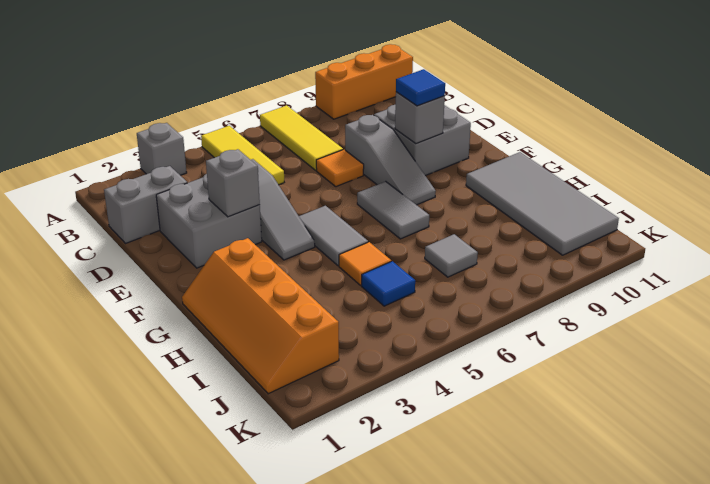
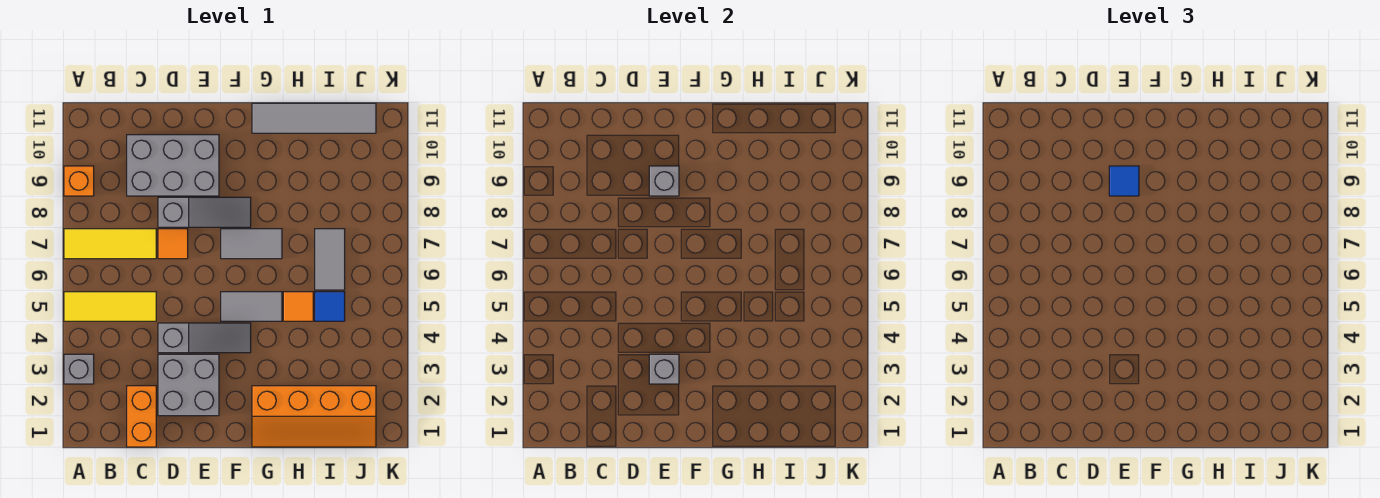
orange brick A9:A11 level 1 -> orange brick A9 level 1
grey brick C1:C2 level 1 -> orange brick C1:C2 level 1
grey brick D9:E10 level 1 -> grey brick C9:E10 level 1
grey tile G10:J11 level 1 -> grey tile G11:J11 level 1
grey tile I7 level 1 -> grey tile I6:I7 level 1

